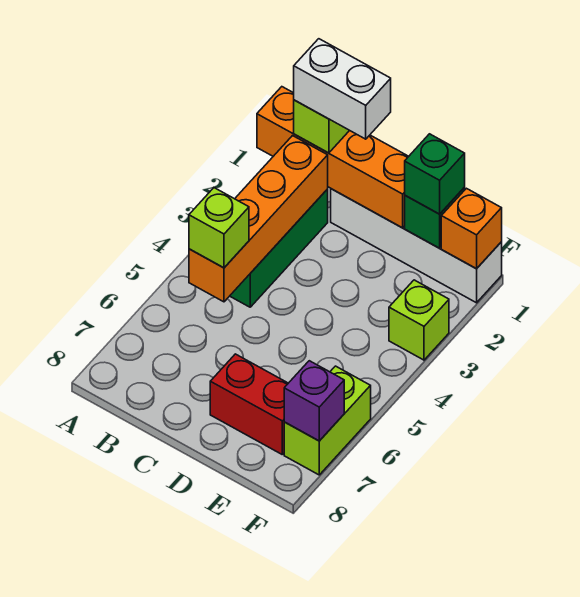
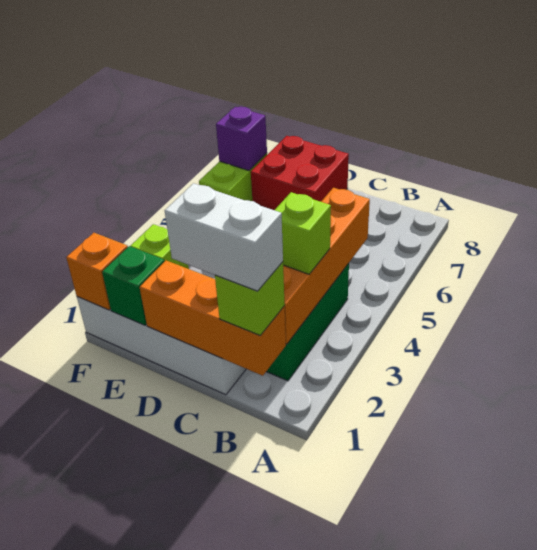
orange brick A1:D1 level 2 -> orange brick B1:D1 level 2
lime brick B5 level 3 -> lime brick B3 level 3
red brick D7:E7 level 1 -> red brick D7:E8 level 1
green brick E1 level 3 -> none

